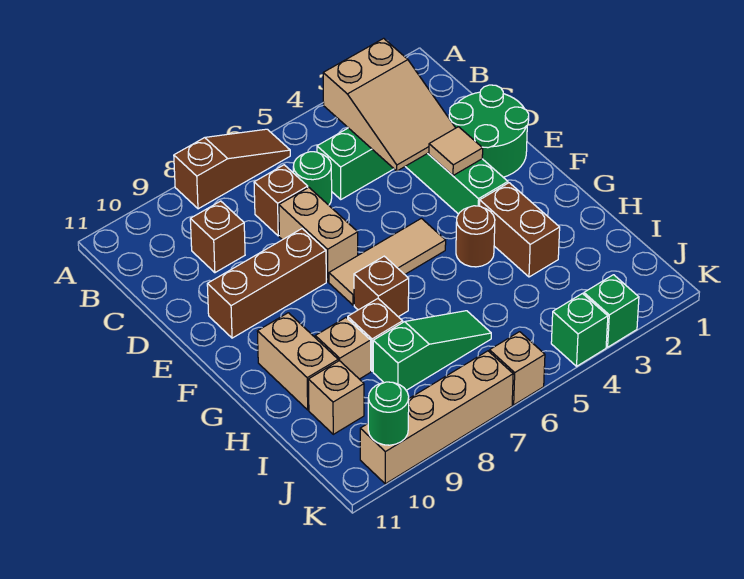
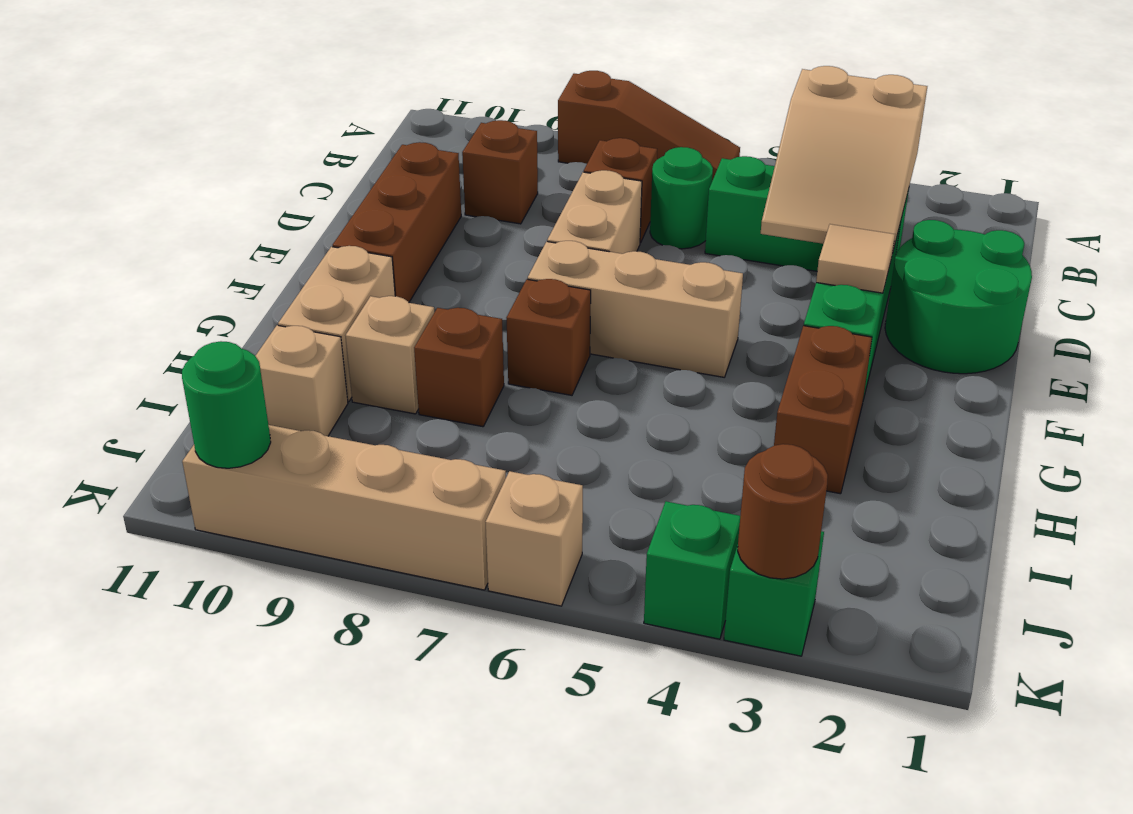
brown brick E8:E10 level 1 -> brown brick D10:F10 level 1
tan tile F5:F7 level 1 -> tan brick F5:F7 level 1
brown round brick G4 level 1 -> brown round brick K3 level 2
green slope I6:I8 level 1 top 8 -> none

